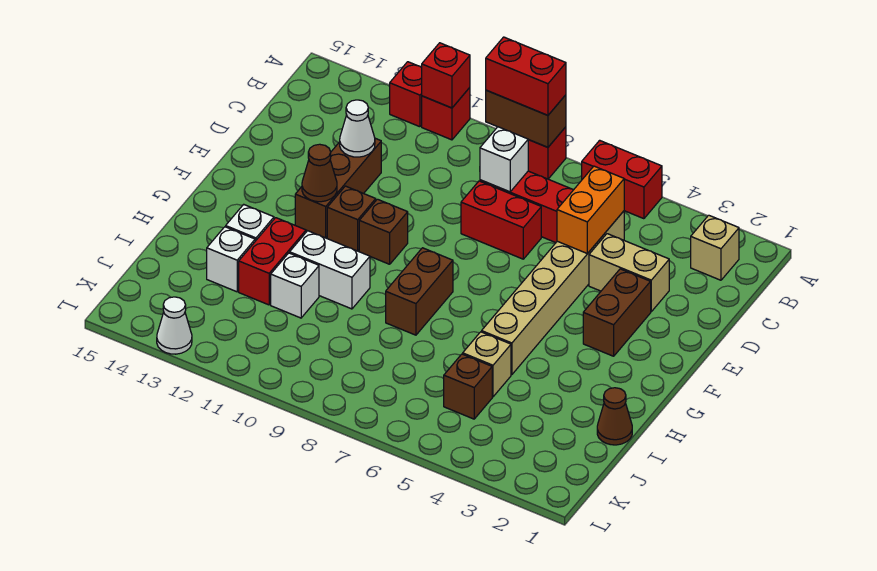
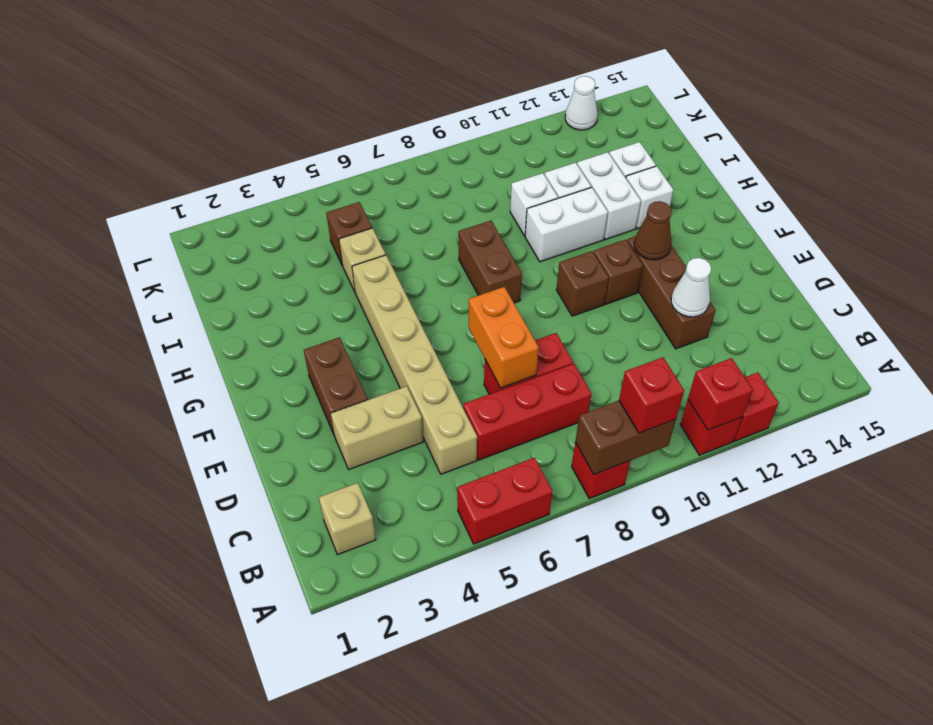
red brick A8:A9 level 3 -> red brick A9 level 3
orange brick C5:D5 level 2 -> orange brick D7:E7 level 2
white brick C8 level 2 -> white brick I10 level 1
red brick H12:I12 level 1 -> white brick H12:I12 level 1
brown cone I1 level 1 -> none

